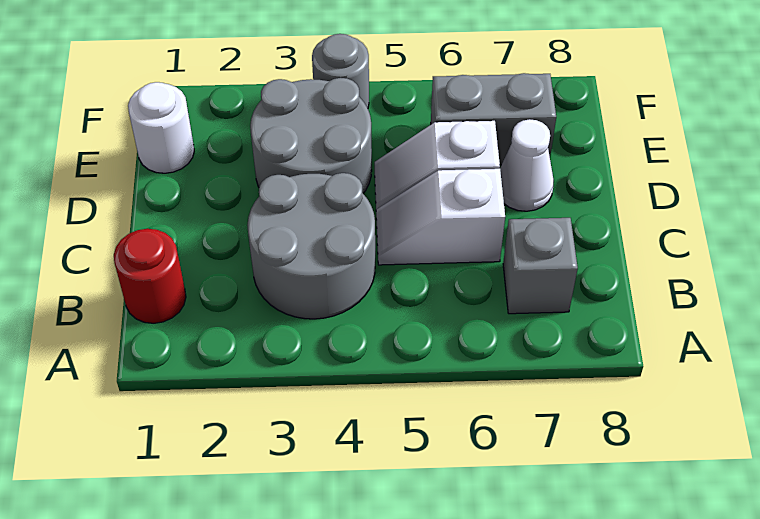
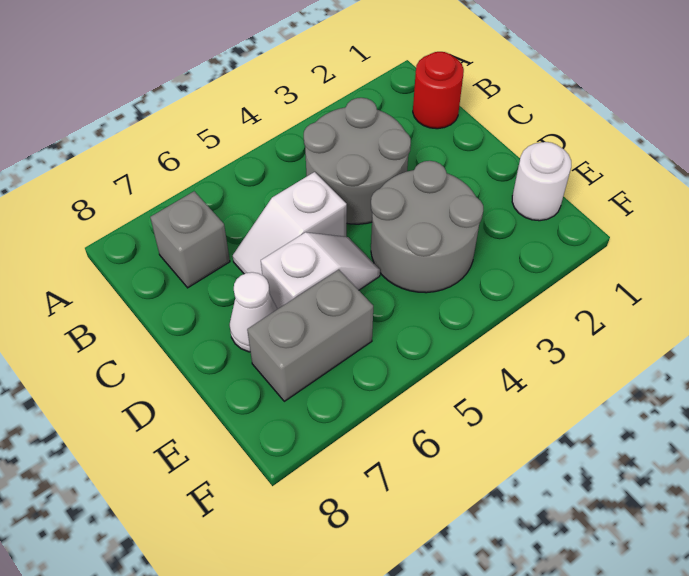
white slope C5:C6 level 1 top 6 -> white slope C5:C6 level 1 top 5
grey round brick F4 level 1 -> none

